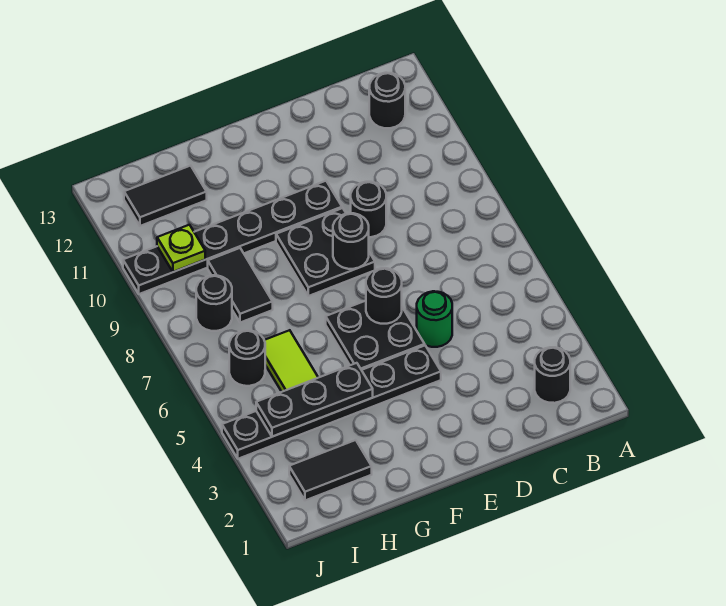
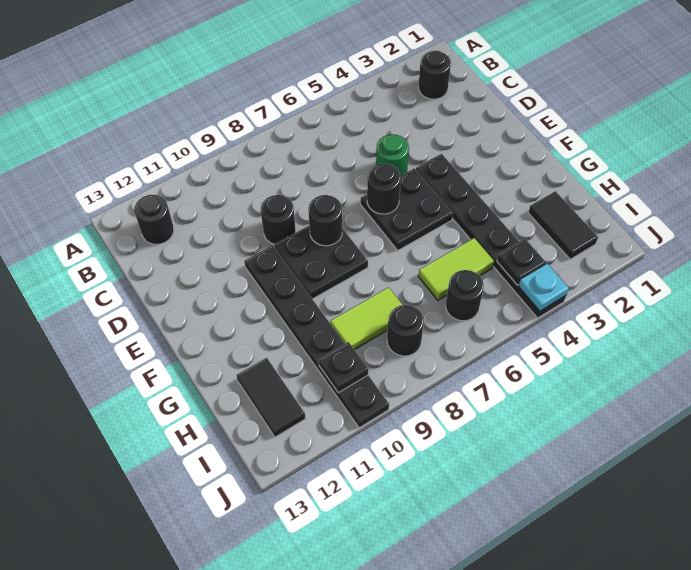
black plate G4:I4 level 2 -> black plate I4 level 2
black tile H8:H9 level 1 -> lime tile H8:H9 level 1
lime plate I10 level 2 -> black plate I10 level 2
none -> cyan plate J4 level 2

